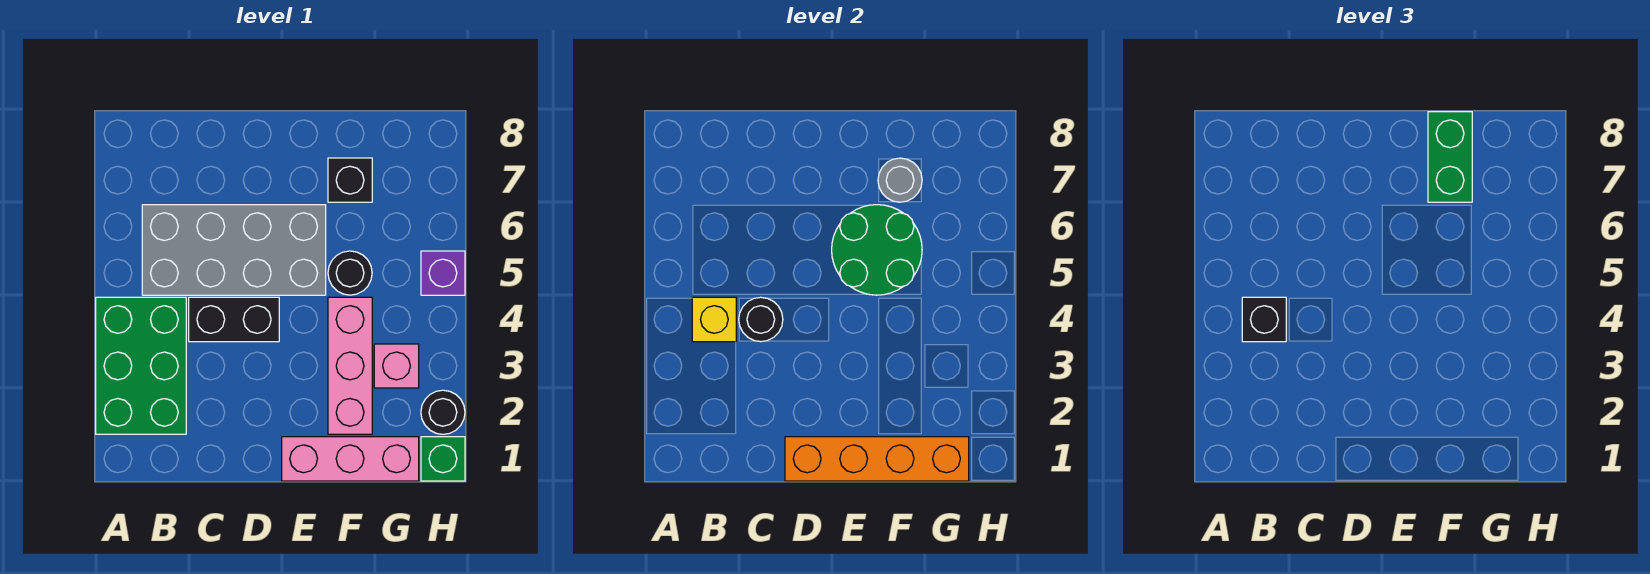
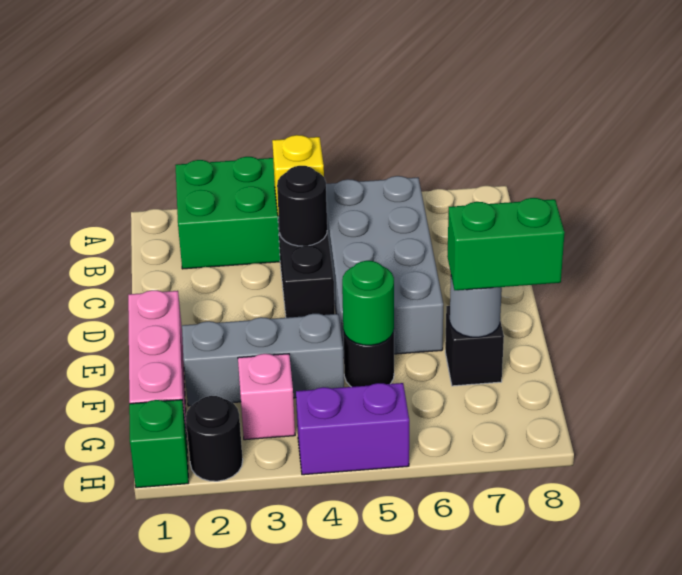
black brick B4 level 3 -> none
orange brick D1:G1 level 2 -> none
green round brick E5:F6 level 2 -> green round brick F5 level 2
pink brick F2:F4 level 1 -> grey brick F2:F4 level 1
purple brick H5 level 1 -> purple brick H4:H5 level 1

